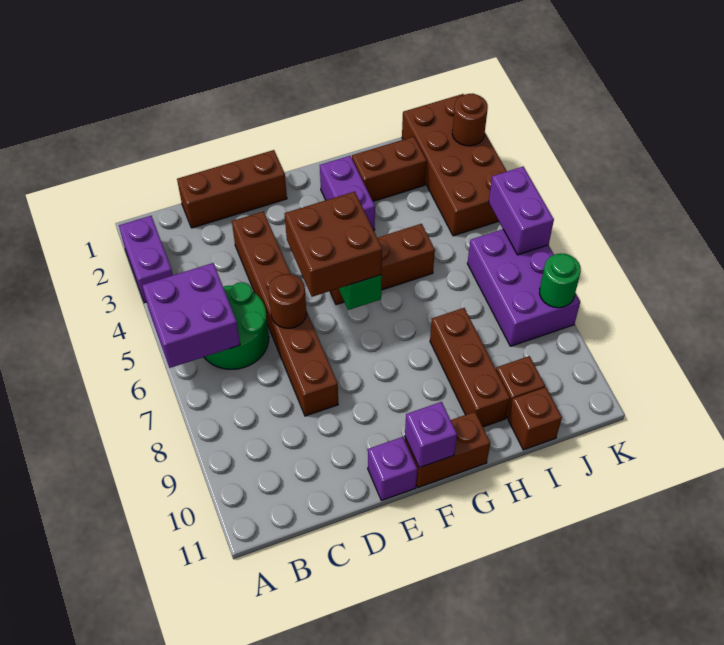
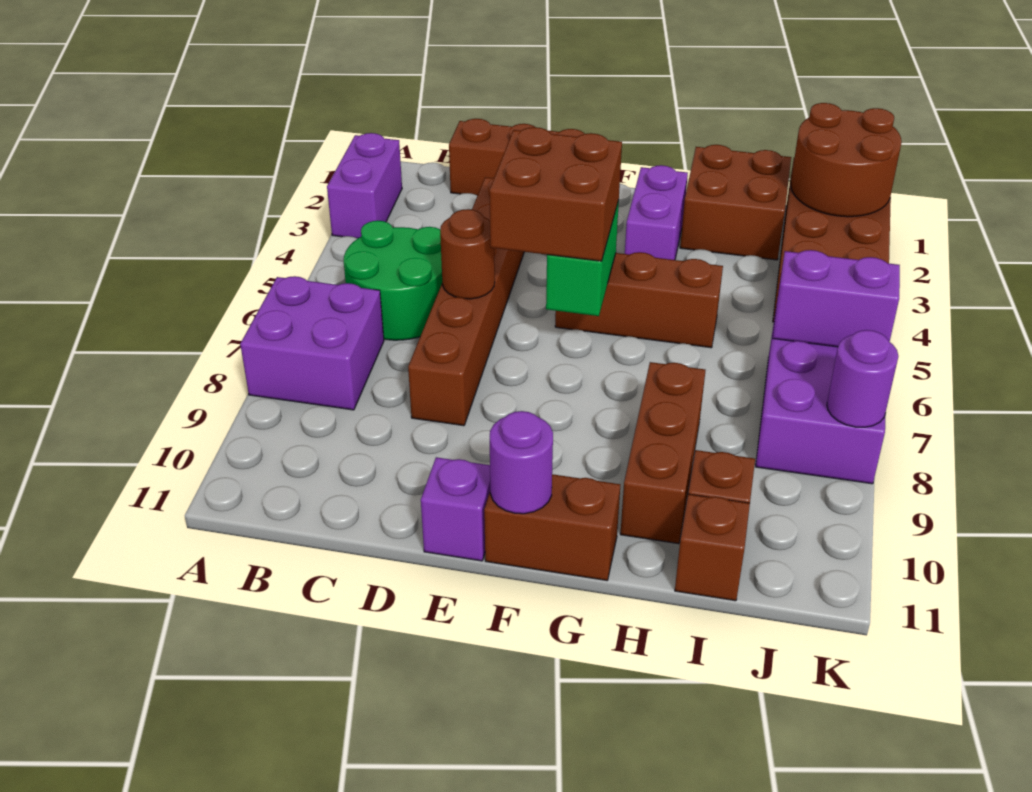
purple brick A5:B6 level 2 -> purple brick A7:B8 level 1
purple brick F11 level 2 -> purple round brick F11 level 2
brown brick H2:I2 level 1 -> brown brick H1:I2 level 1
brown round brick K2 level 2 -> brown round brick J1:K2 level 2
purple brick K5:K6 level 2 -> purple brick J6:K6 level 2
green round brick K8 level 2 -> purple round brick K8 level 2

